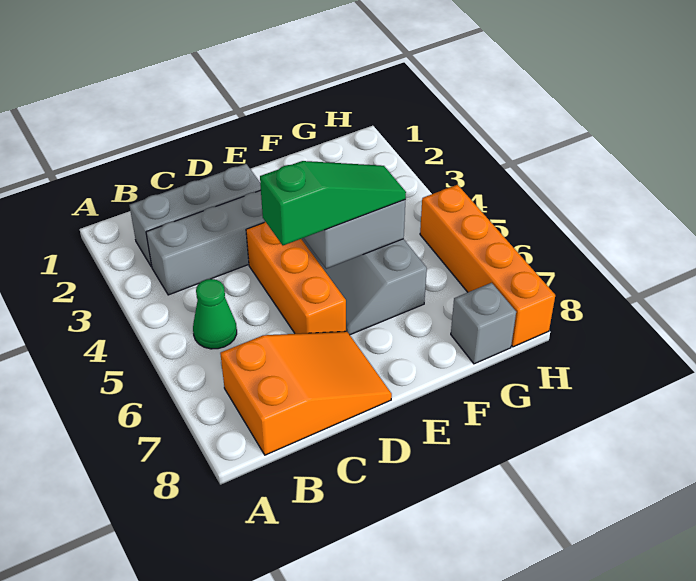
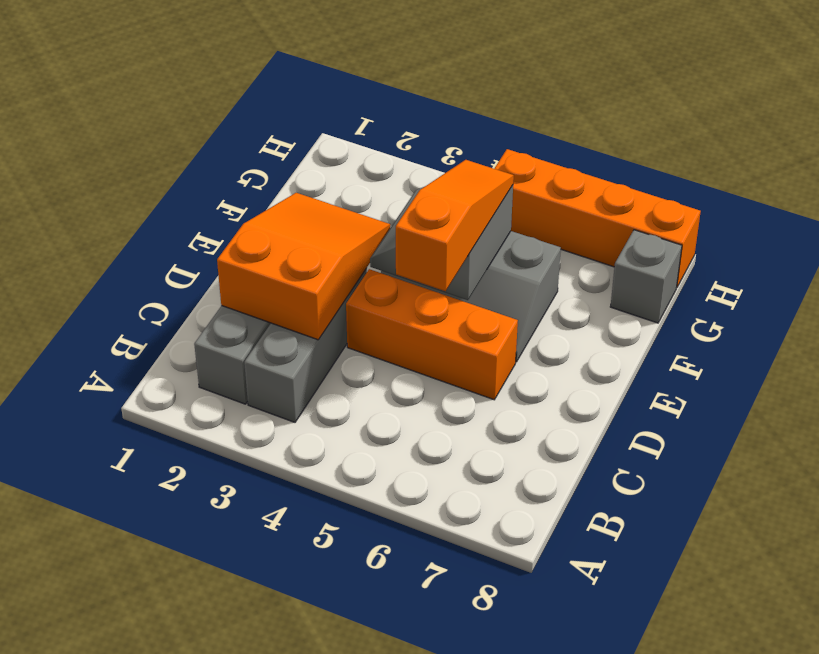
green cone B5 level 1 -> none
orange slope B7:D8 level 1 top B -> orange slope C2:E3 level 2 top C
green slope D5:F5 level 3 top D -> orange slope D5:F5 level 3 top D

